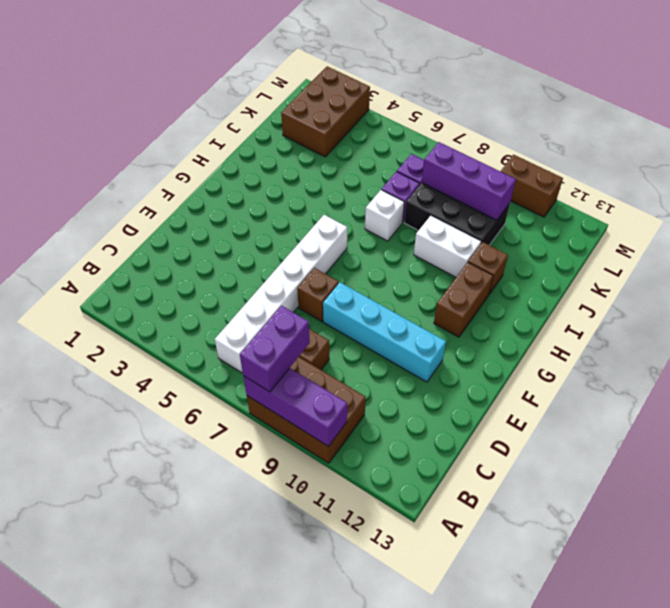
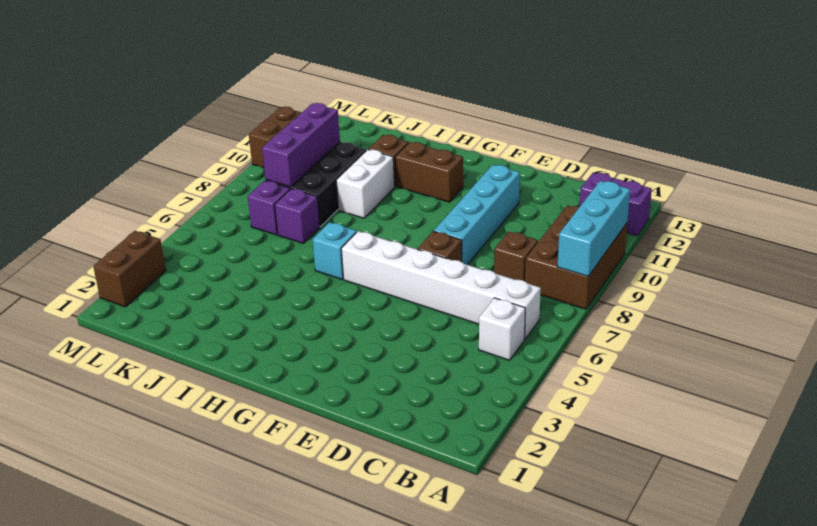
purple brick A8:A10 level 2 -> cyan brick A8:A10 level 2
purple brick A8:B8 level 3 -> purple brick A12:B12 level 1
none -> cyan brick H6 level 1
white brick I7 level 1 -> white brick B5 level 1
brown brick K2:M3 level 1 -> brown brick M2:M3 level 1

